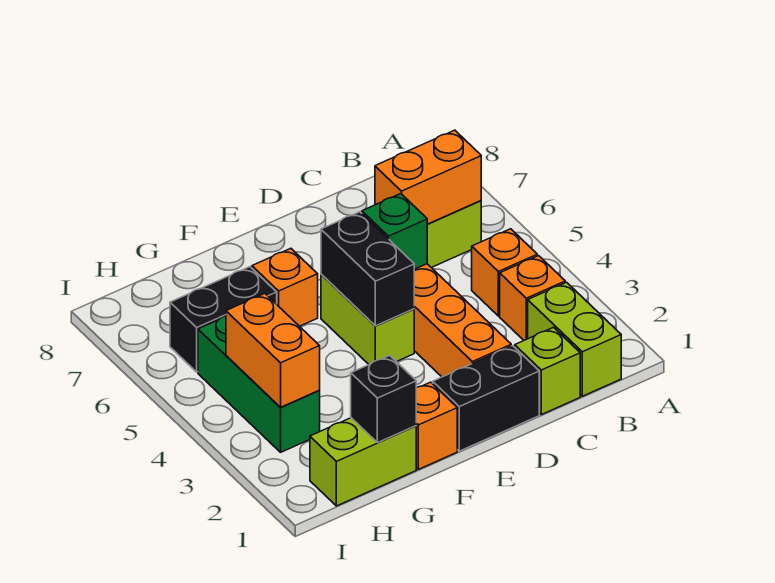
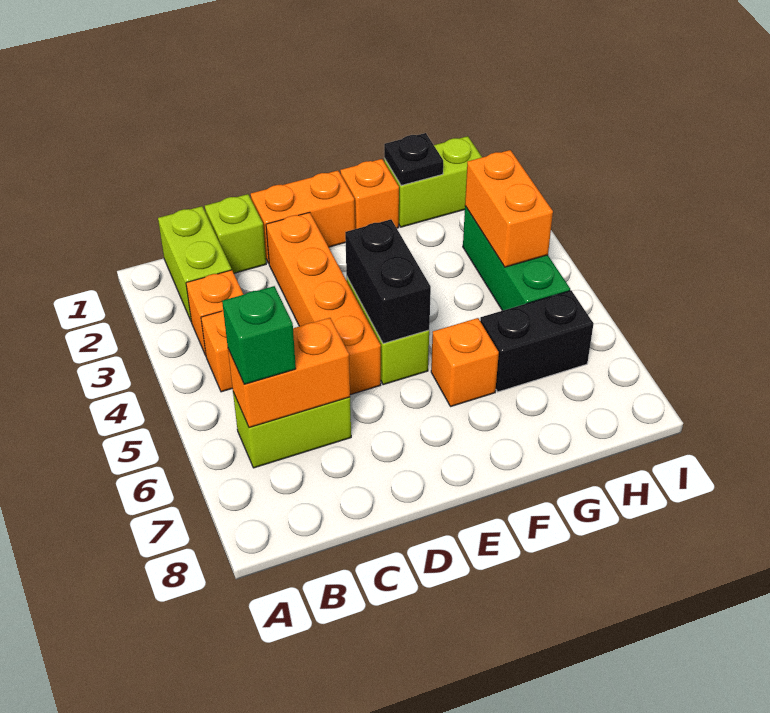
black brick D1:E1 level 1 -> orange brick D1:E1 level 1
green brick D5 level 2 -> green brick B6 level 3
black brick G1 level 2 -> black plate G1 level 2

